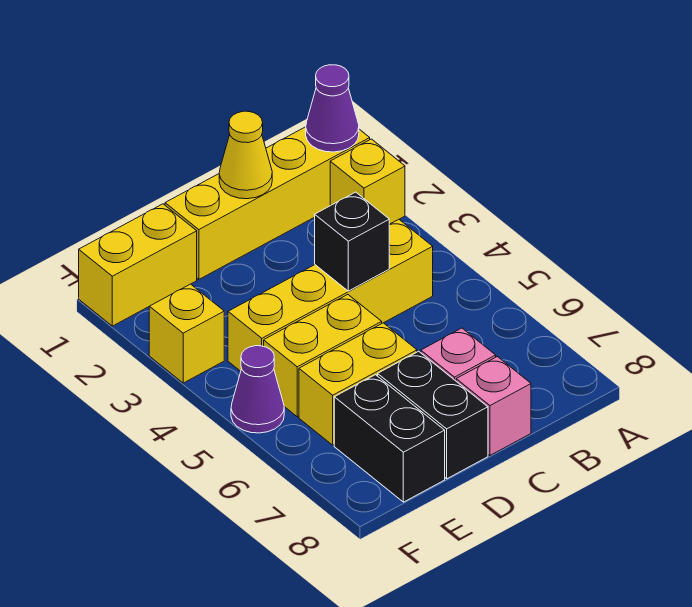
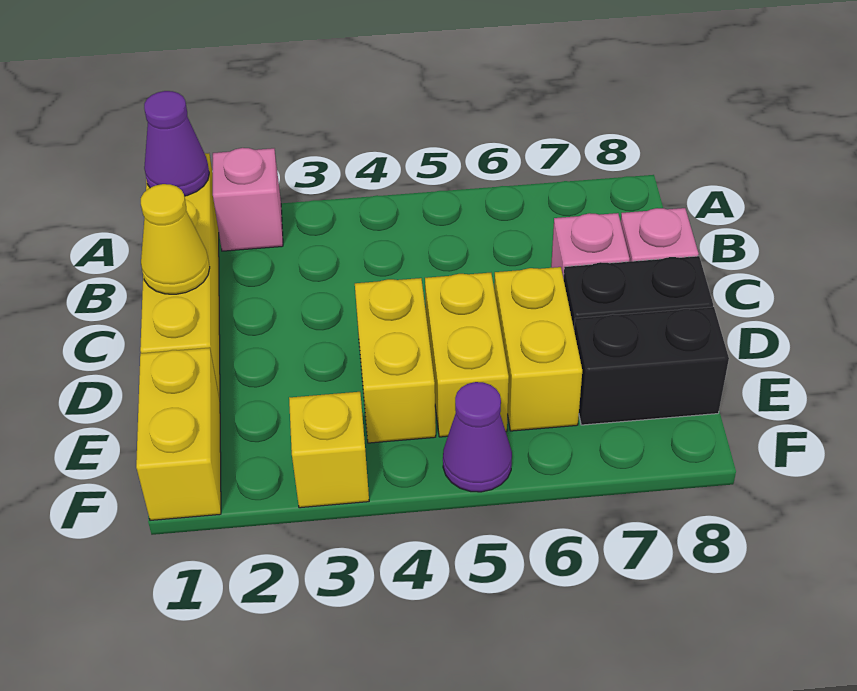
yellow brick A2 level 1 -> pink brick A2 level 1
yellow brick B4:E4 level 1 -> yellow brick D4:E4 level 1
black brick C4 level 2 -> none

